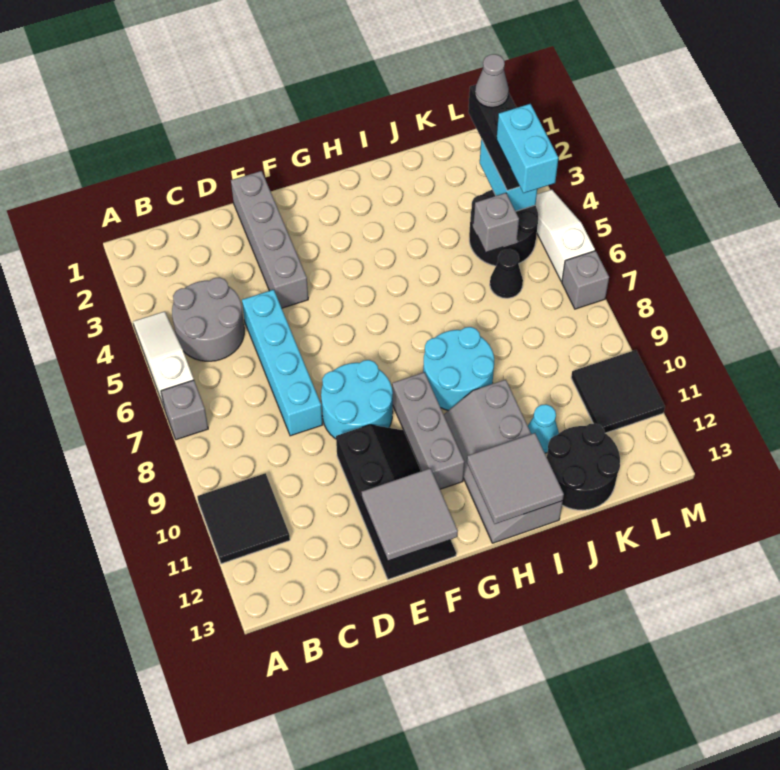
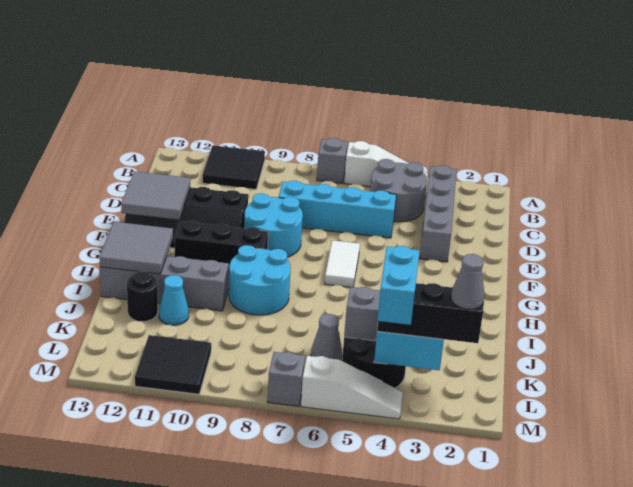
grey brick E1:E4 level 1 -> grey brick B3:E3 level 1
none -> white tile F6:G6 level 1
grey brick G9:G11 level 1 -> black brick G9:G11 level 1
black round brick J12:K13 level 1 -> black round brick J12 level 1
black cone K6 level 1 -> grey cone K6 level 1
cyan brick L4:L5 level 4 -> cyan brick L4:M4 level 4

